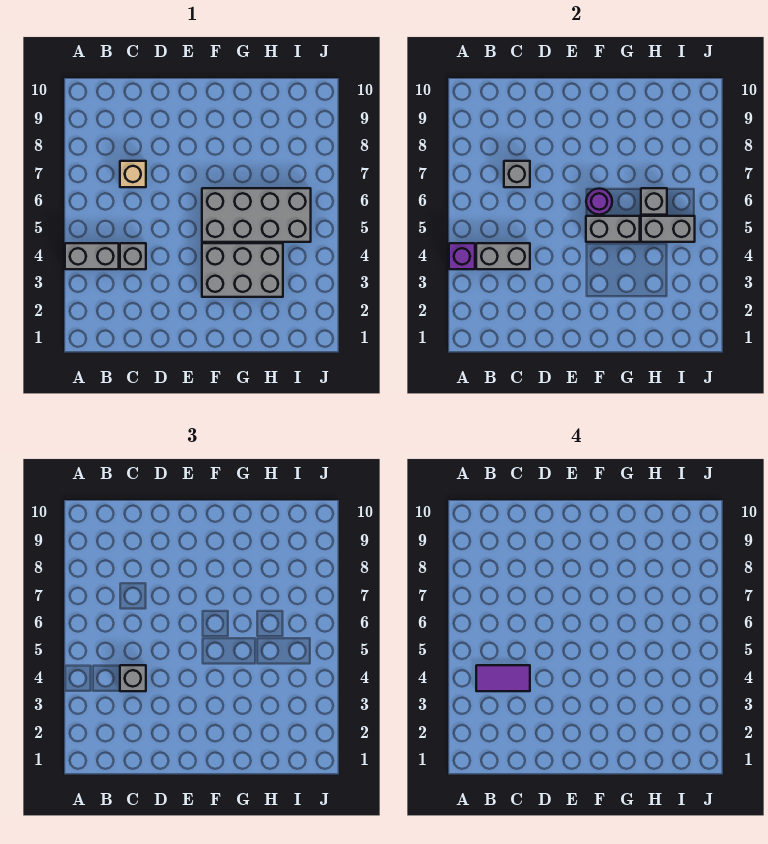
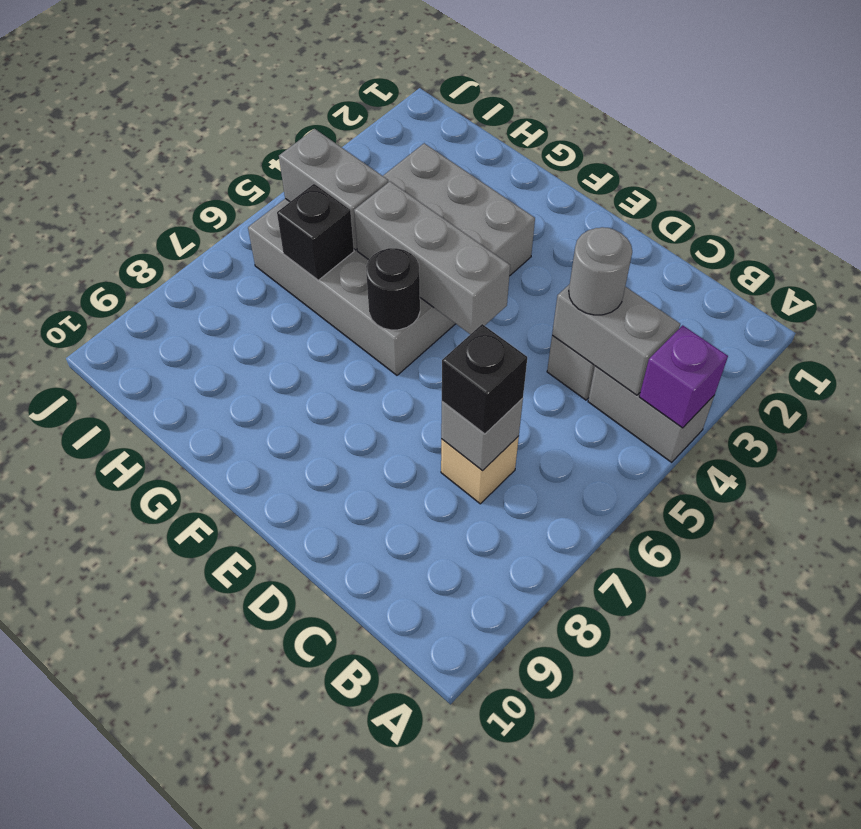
purple tile B4:C4 level 4 -> none
grey brick C4 level 3 -> grey round brick C4 level 3
none -> black brick C7 level 3
grey brick F5:G5 level 2 -> grey brick E5:G5 level 2
purple round brick F6 level 2 -> black round brick F6 level 2
grey brick H6 level 2 -> black brick H6 level 2

